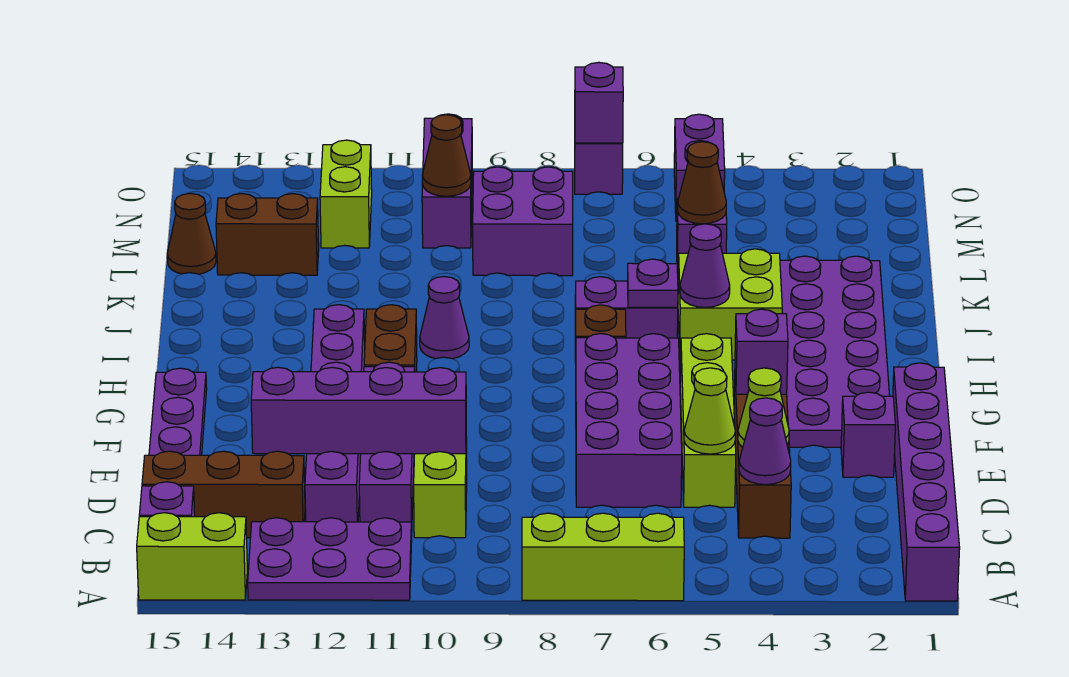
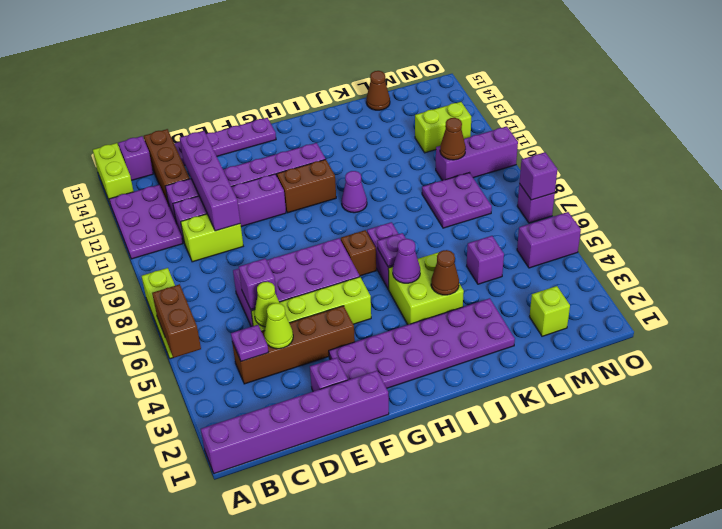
purple cone C4 level 2 -> purple plate C4 level 2
purple brick F4 level 2 -> purple brick D6 level 2
brown cone L5 level 2 -> brown cone J4 level 2
purple brick L8:M9 level 1 -> purple plate L8:M9 level 1
brown brick L13:L14 level 1 -> brown brick A5:A6 level 2
none -> lime brick M2 level 1

